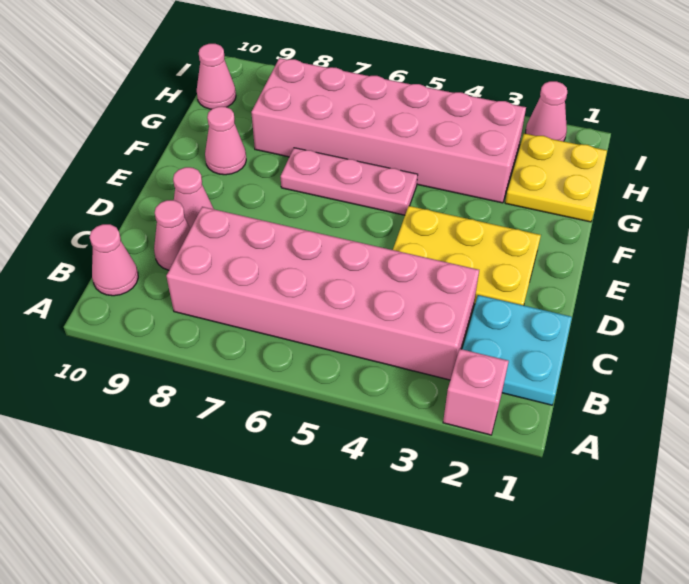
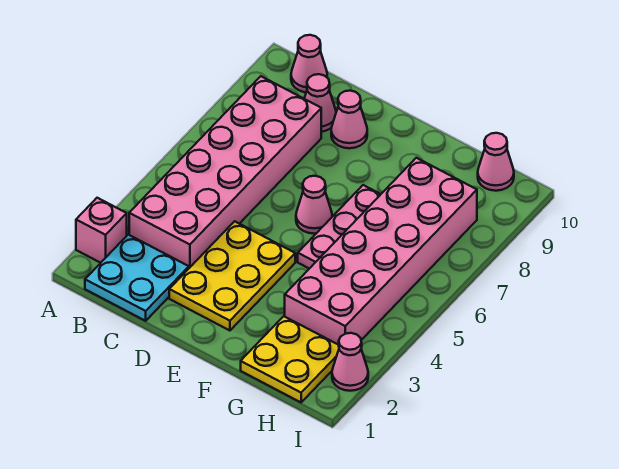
pink cone F9 level 1 -> pink cone E6 level 1

